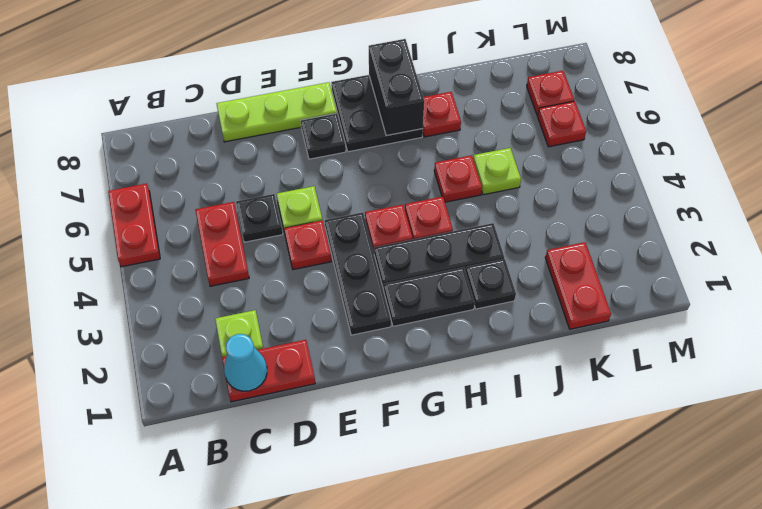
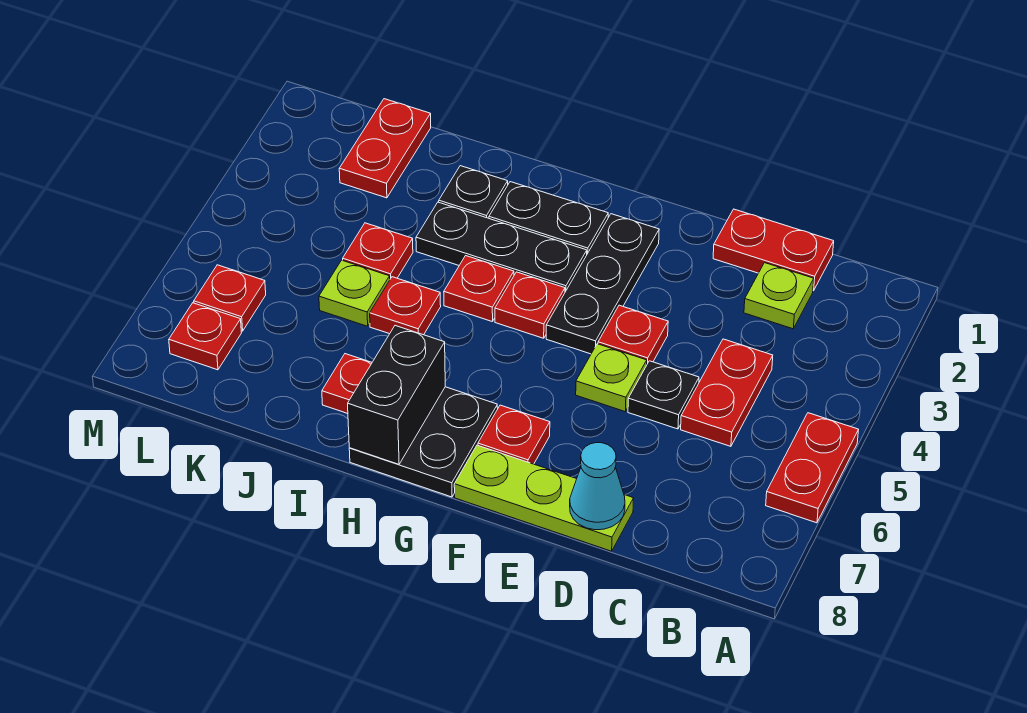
cyan cone C1 level 2 -> cyan cone D8 level 2
black plate F7 level 1 -> red plate F7 level 1
none -> red plate J4 level 1

